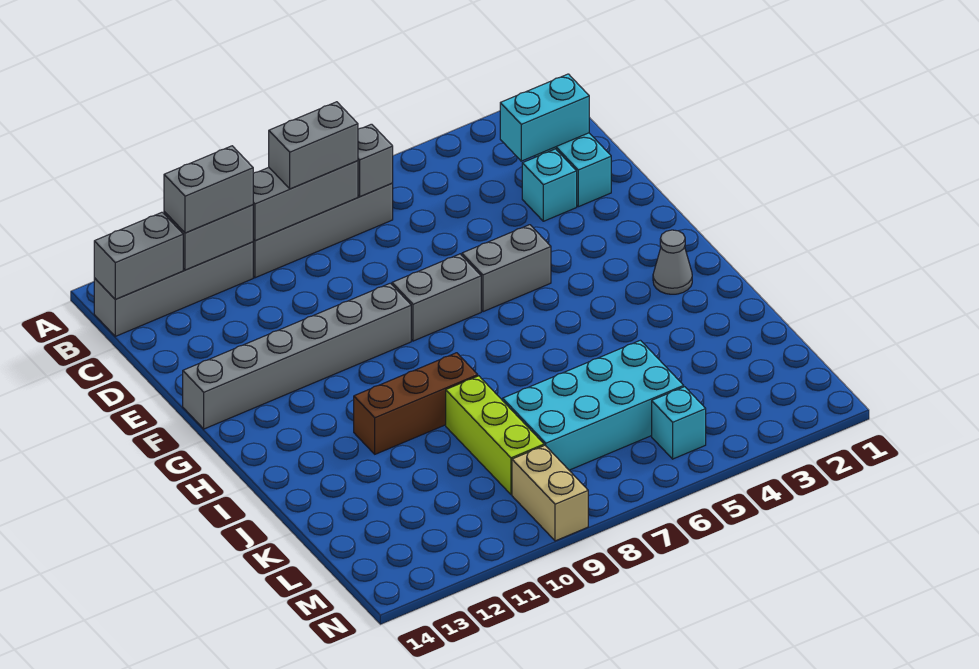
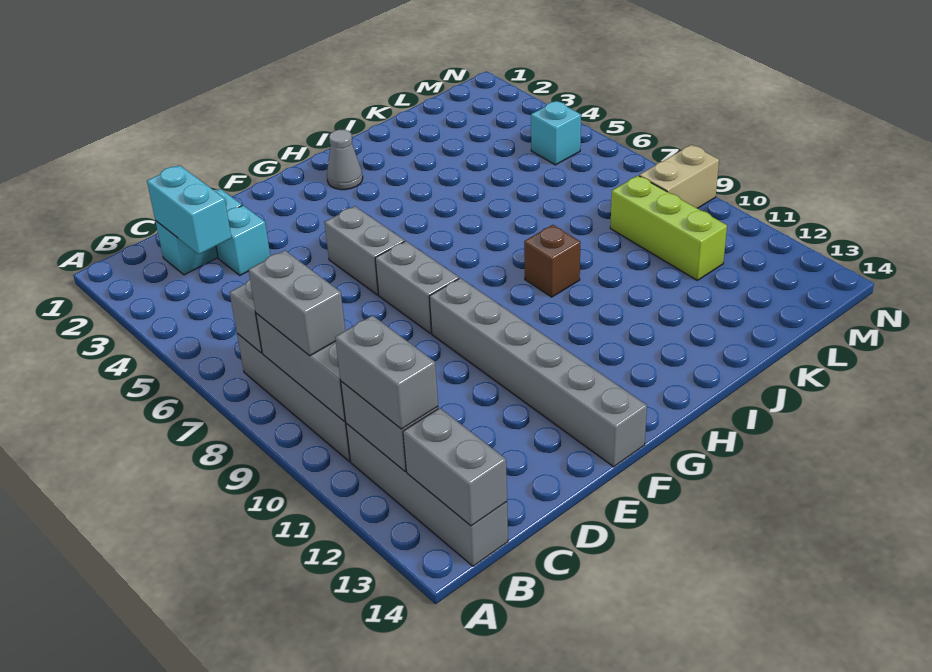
brown brick I9:I11 level 1 -> brown brick I9 level 1
lime brick J9:L9 level 1 -> lime brick L9:L11 level 1
cyan brick K5:L8 level 1 -> none

